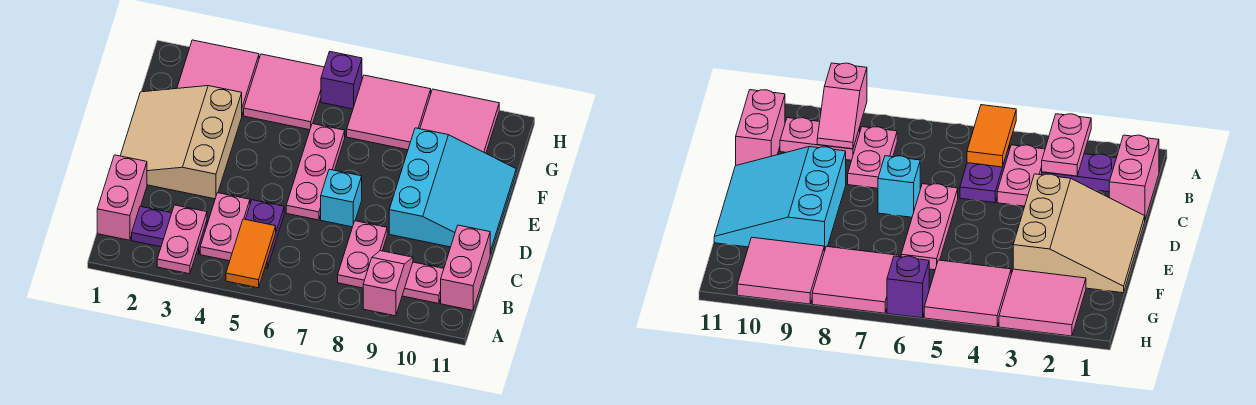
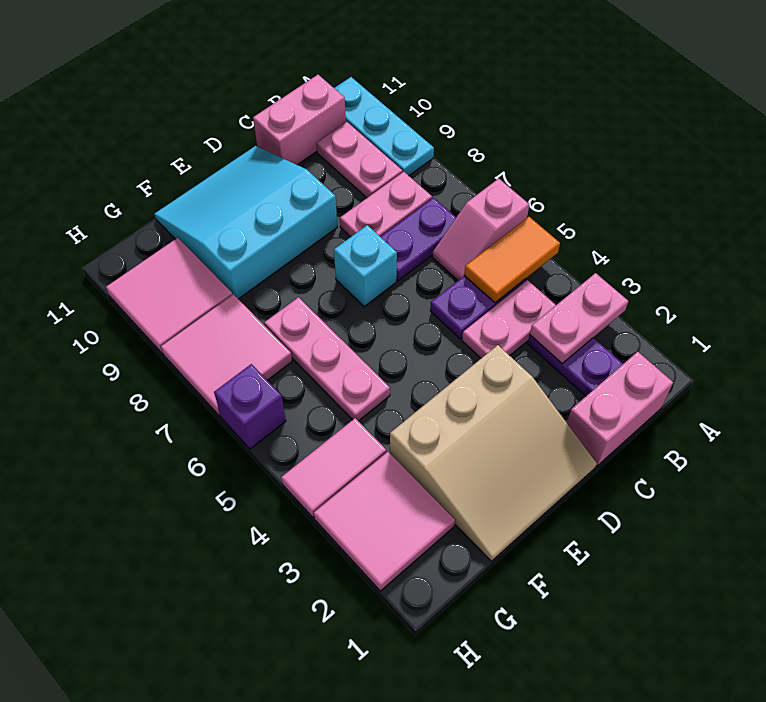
none -> cyan plate A9:A11 level 1
pink slope A9:B9 level 2 top A -> pink slope A6:B6 level 1 top A
none -> purple plate B7:C7 level 1
pink plate D6:F6 level 1 -> pink plate F5:F7 level 1
pink tile G4:H5 level 1 -> pink tile G4:H4 level 1

